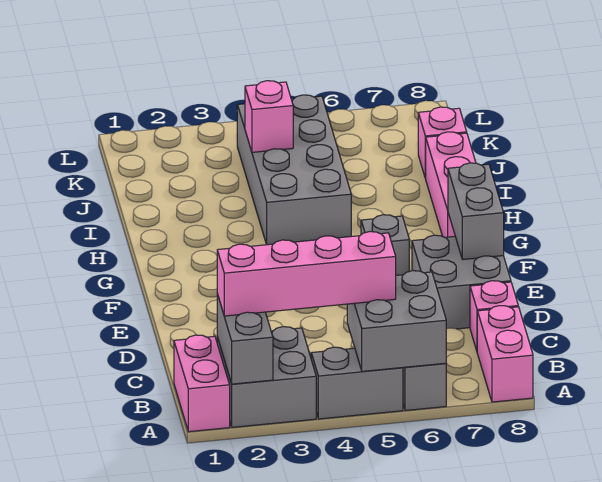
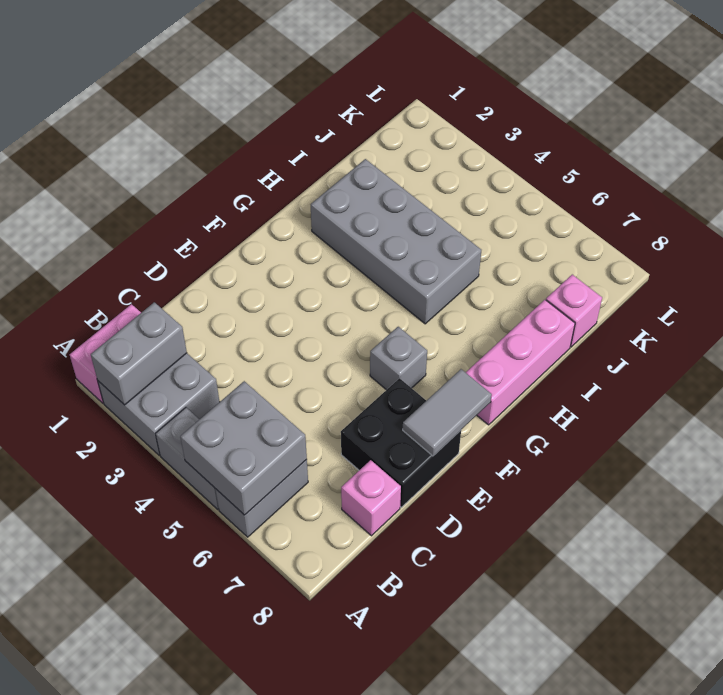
pink brick A8:B8 level 1 -> none
pink brick B2:B5 level 3 -> none
grey brick D7:E8 level 1 -> black brick D7:E8 level 1
grey brick E8:F8 level 2 -> grey tile E8:F8 level 2
grey brick H4:K5 level 1 -> grey brick H2:I5 level 1
pink brick J4 level 2 -> none

